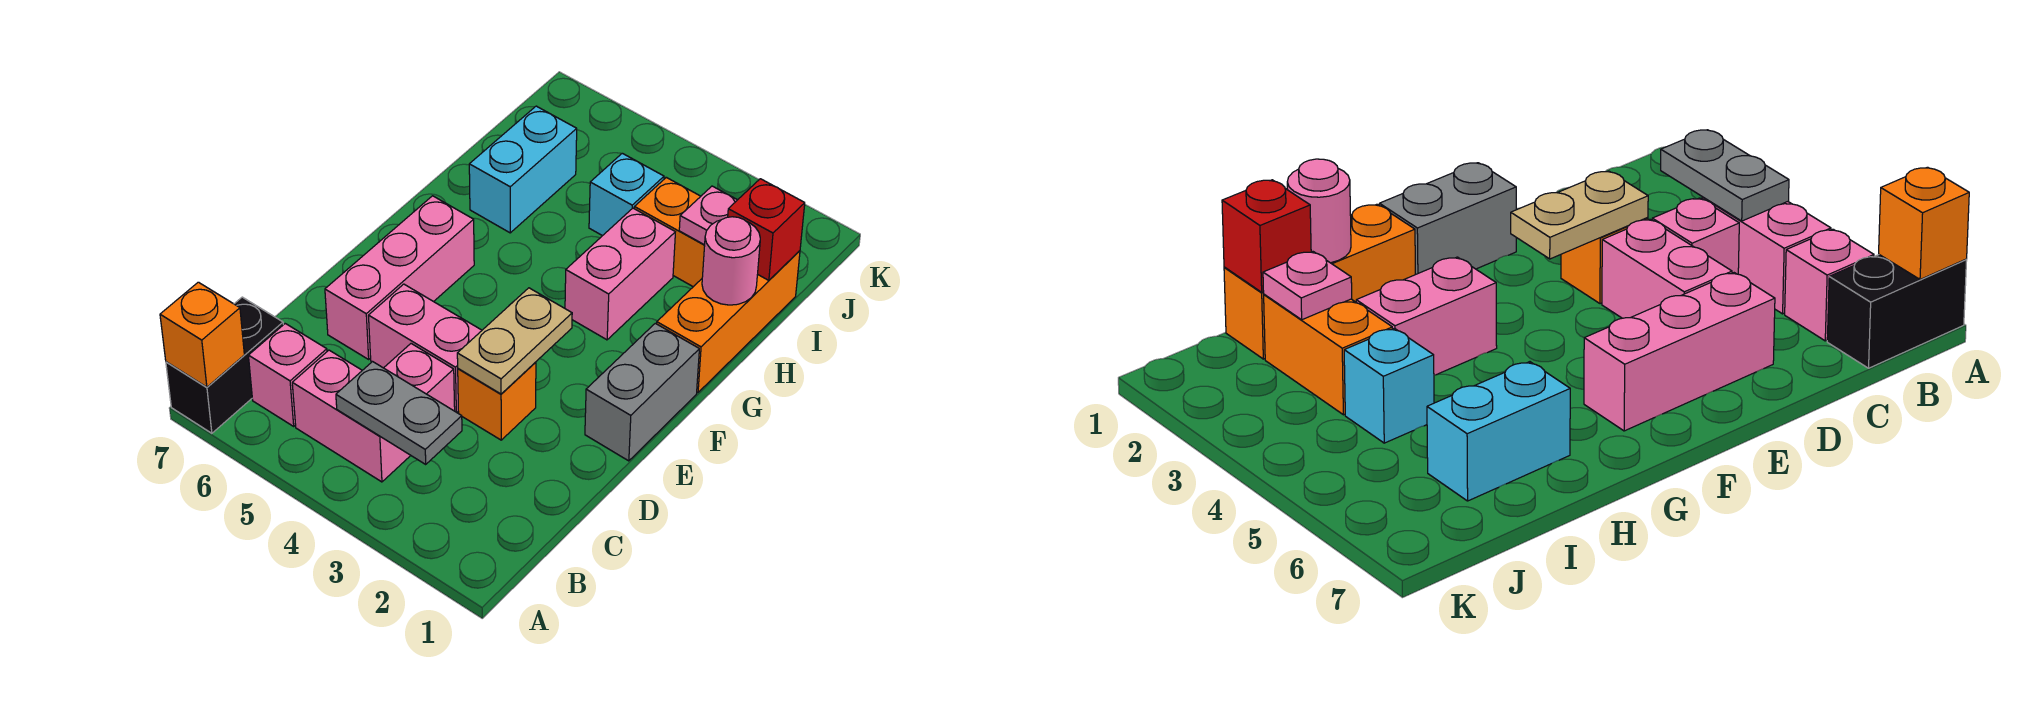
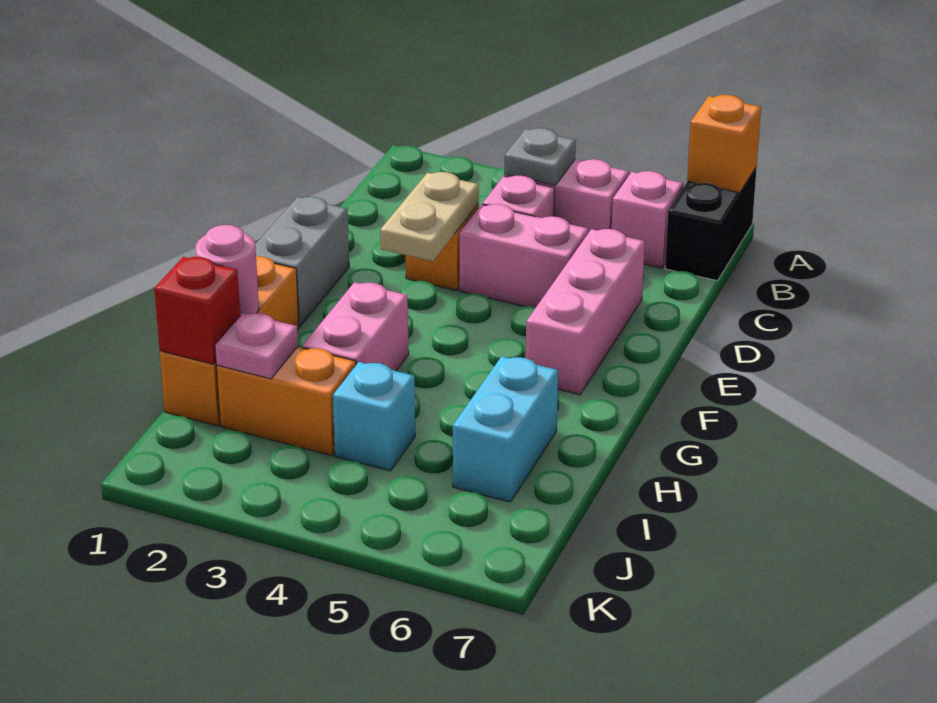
grey plate B3:B4 level 2 -> grey plate B4 level 2

